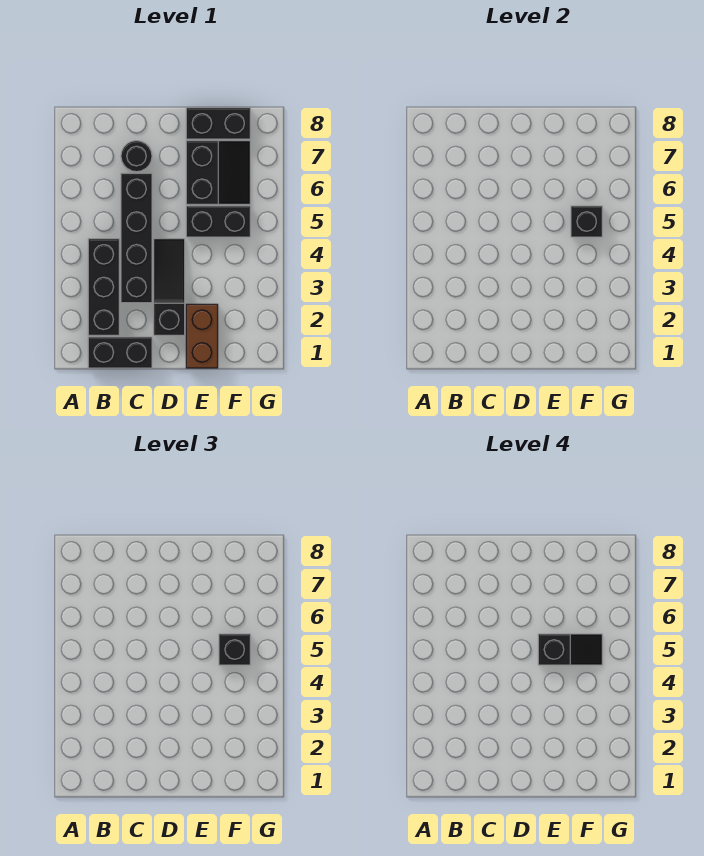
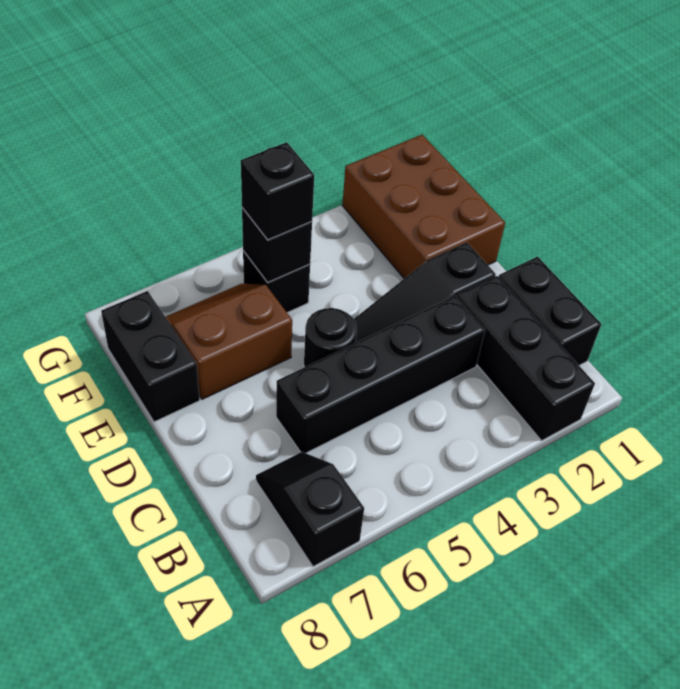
black brick B2:B4 level 1 -> black brick A2:C2 level 1
black round brick C7 level 1 -> black round brick D5 level 1
brown brick E1:E2 level 1 -> brown brick E1:G2 level 1
black brick E5:F5 level 1 -> black brick F5 level 1
black slope E5:F5 level 4 top E -> black slope A7:B7 level 1 top A
black slope E6:F7 level 1 top E -> brown slope E6:F7 level 1 top E

